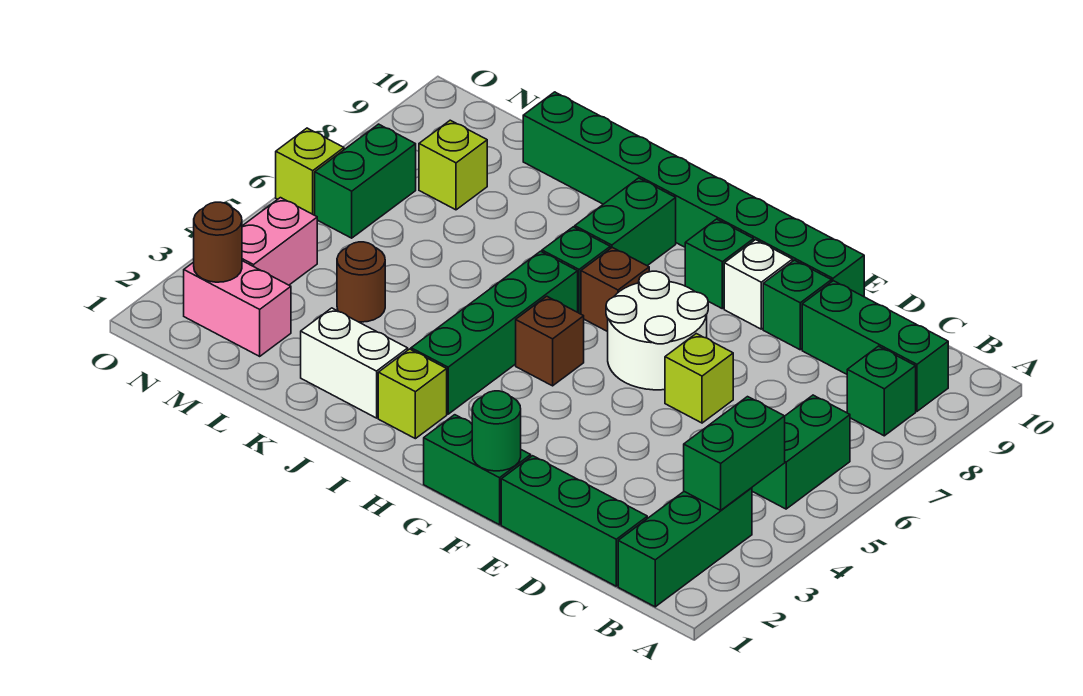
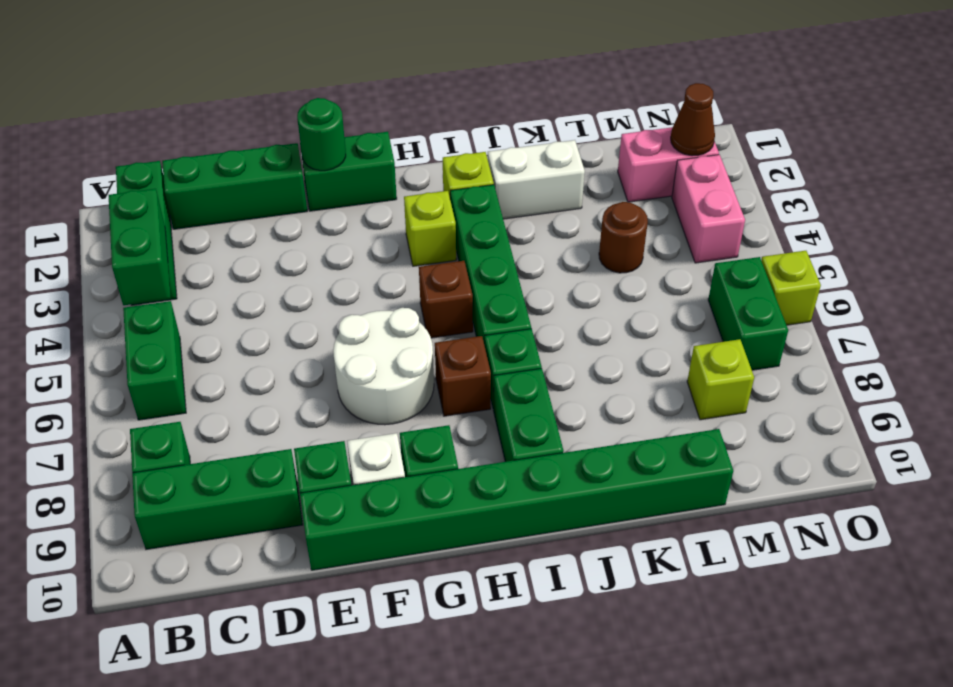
lime brick E6 level 1 -> lime brick H3 level 1
brown round brick N2 level 2 -> brown cone N2 level 2

